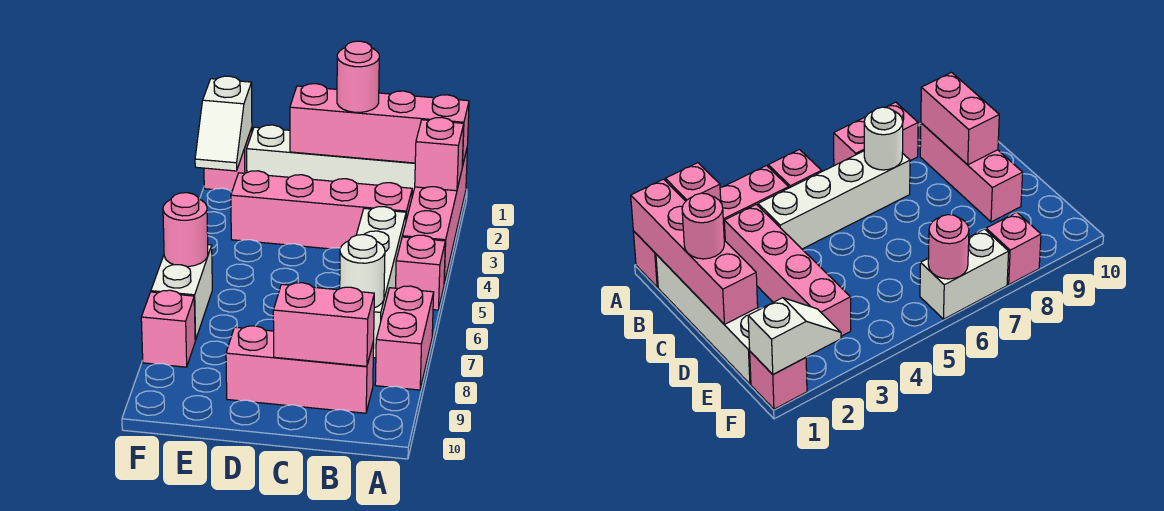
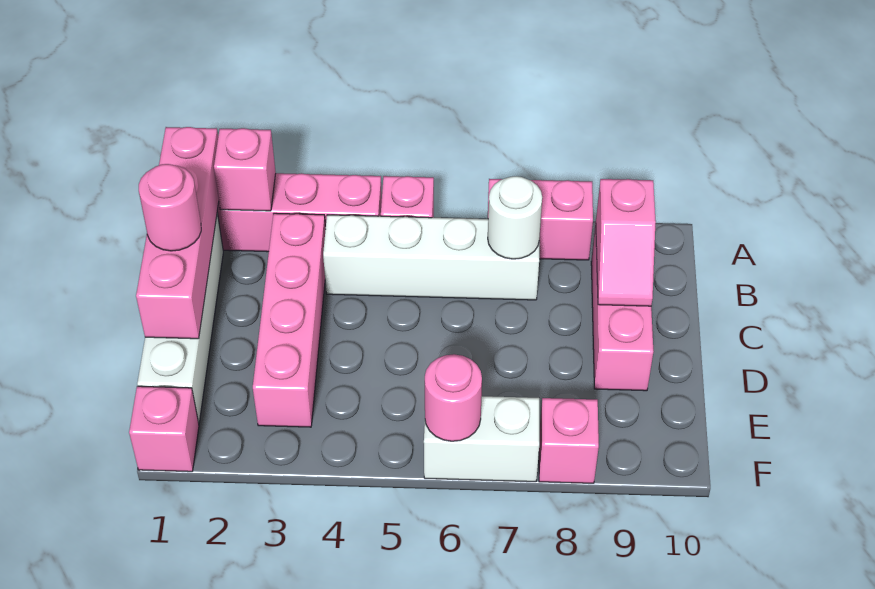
pink brick B9:C9 level 2 -> pink slope B9:C9 level 2 top B
white slope F1:F2 level 2 top 1 -> none

